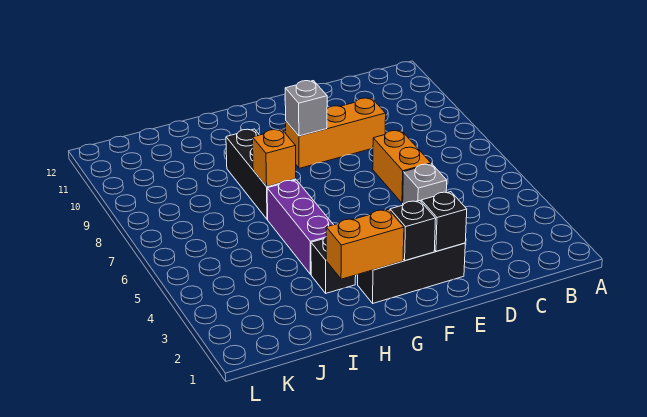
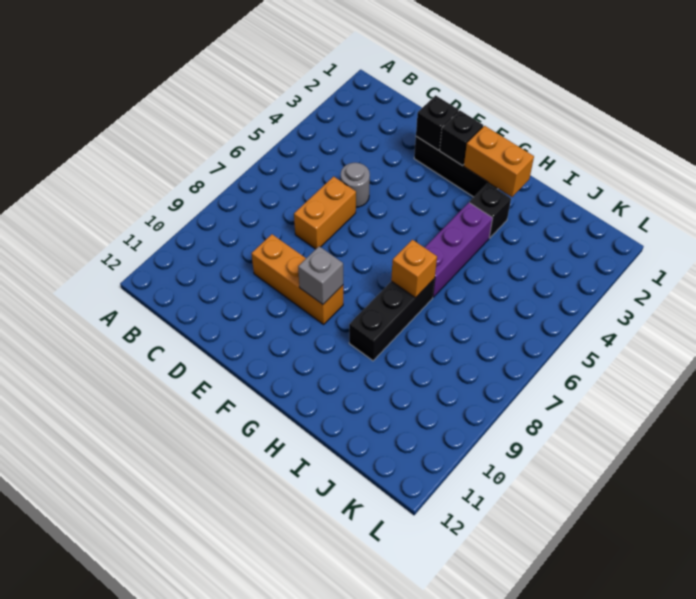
grey brick D5 level 1 -> grey round brick D5 level 1

